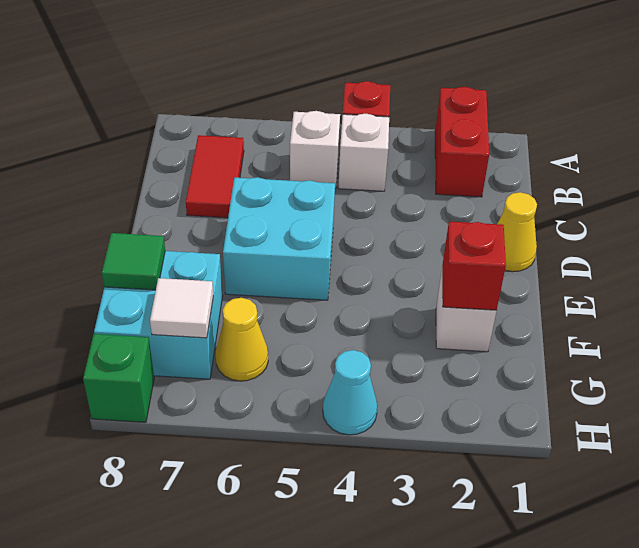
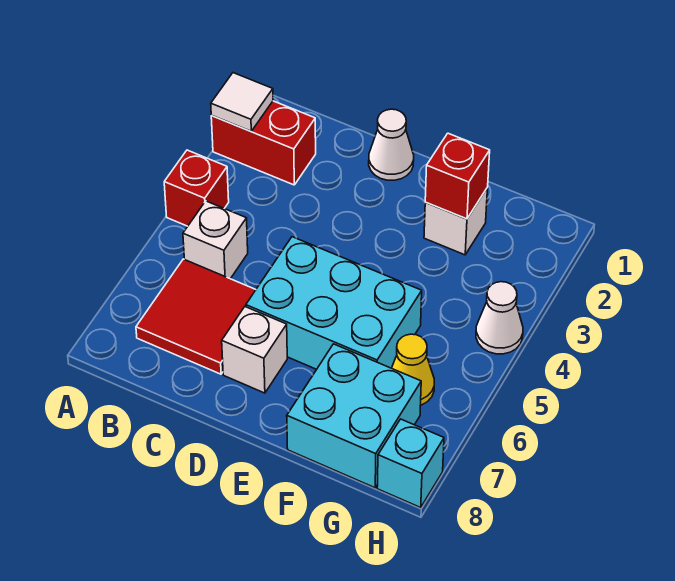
white brick B4 level 1 -> white brick D7 level 1
red tile B7:C7 level 1 -> red tile B6:C7 level 1
yellow cone D1 level 1 -> white cone D1 level 1
cyan brick D5:E6 level 1 -> cyan brick D5:F6 level 1
green tile F8 level 2 -> none
white tile G7 level 2 -> white tile A2 level 2
cyan cone H4 level 1 -> white cone H4 level 1
green brick H8 level 1 -> cyan brick H8 level 1

